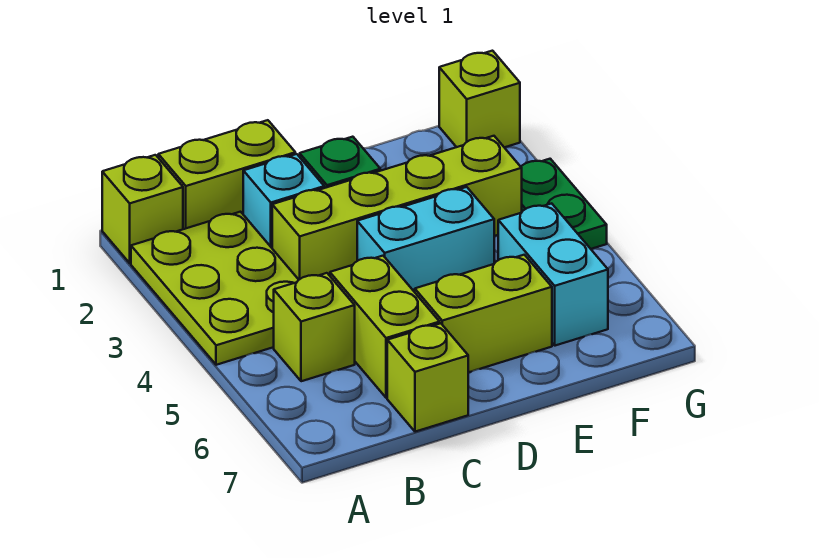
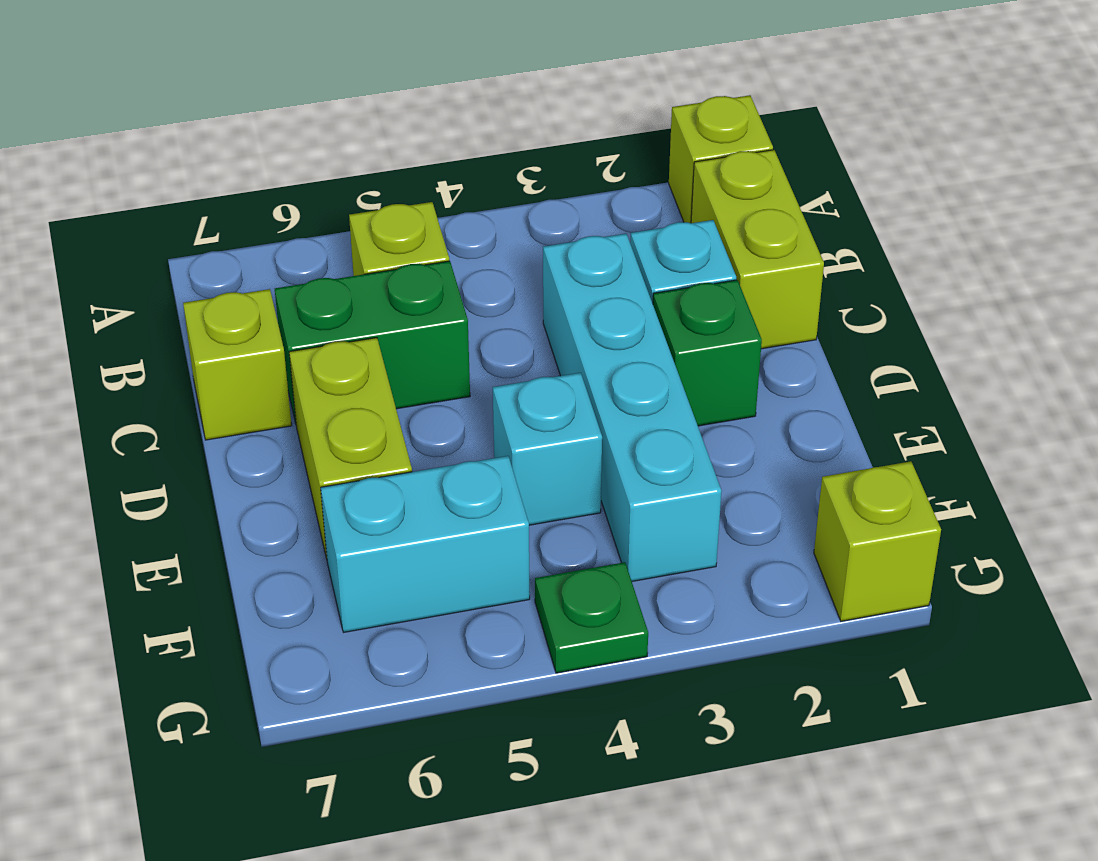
lime plate A2:B4 level 1 -> none
lime brick C3:F3 level 1 -> cyan brick C3:F3 level 1
lime brick C5:C6 level 1 -> green brick C5:C6 level 1
cyan brick D4:E4 level 1 -> cyan brick E4 level 1
green plate G3:G4 level 1 -> green plate G4 level 1

